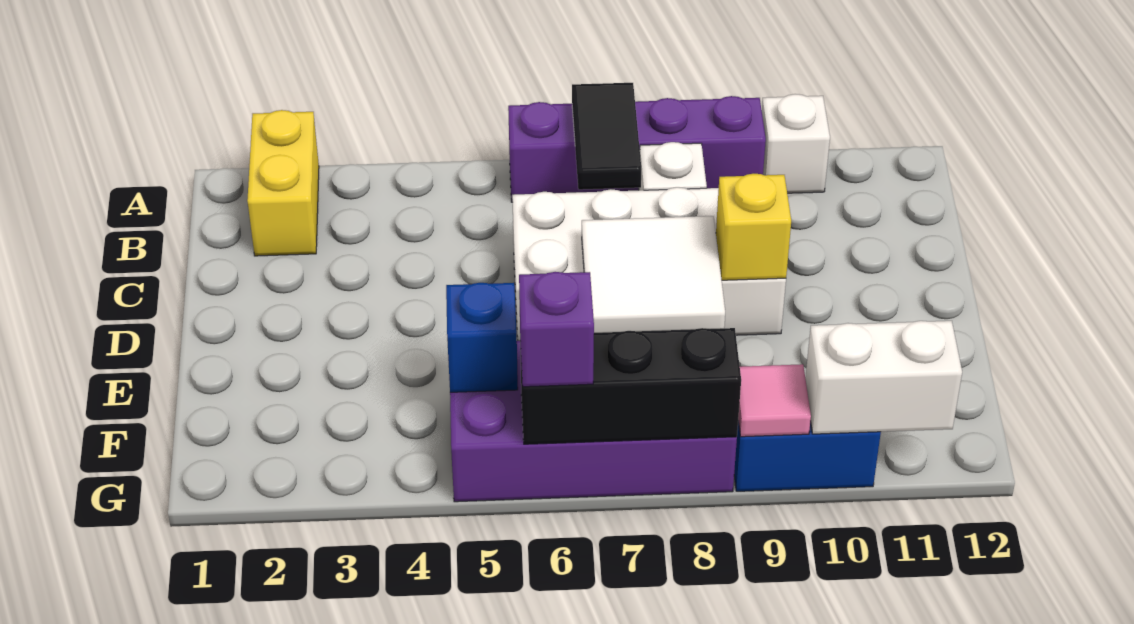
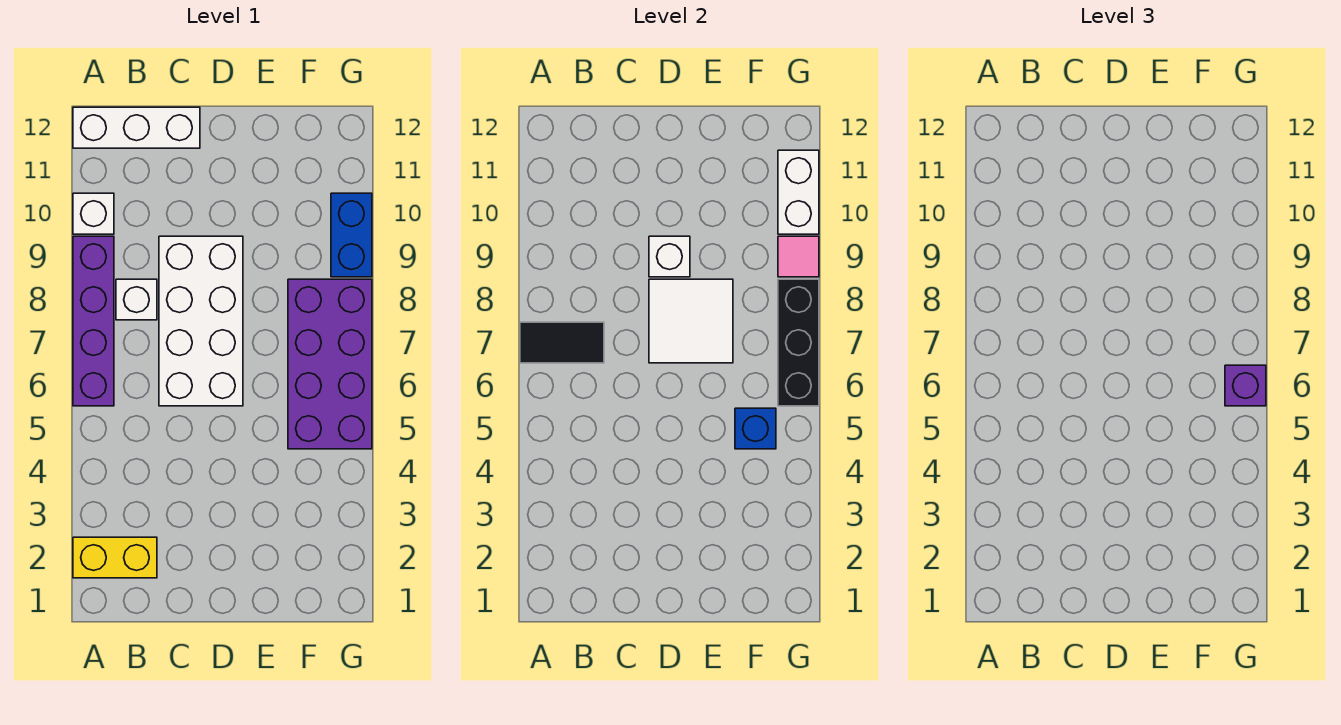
none -> white brick A12:C12 level 1
yellow brick D9 level 2 -> white brick D9 level 2

